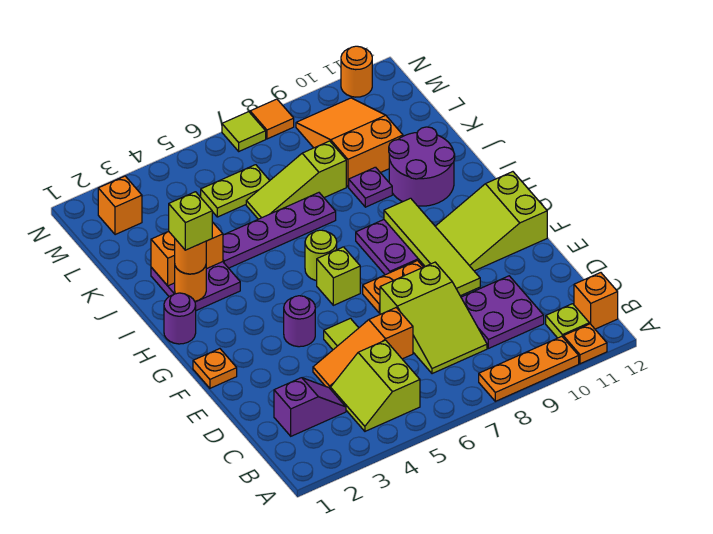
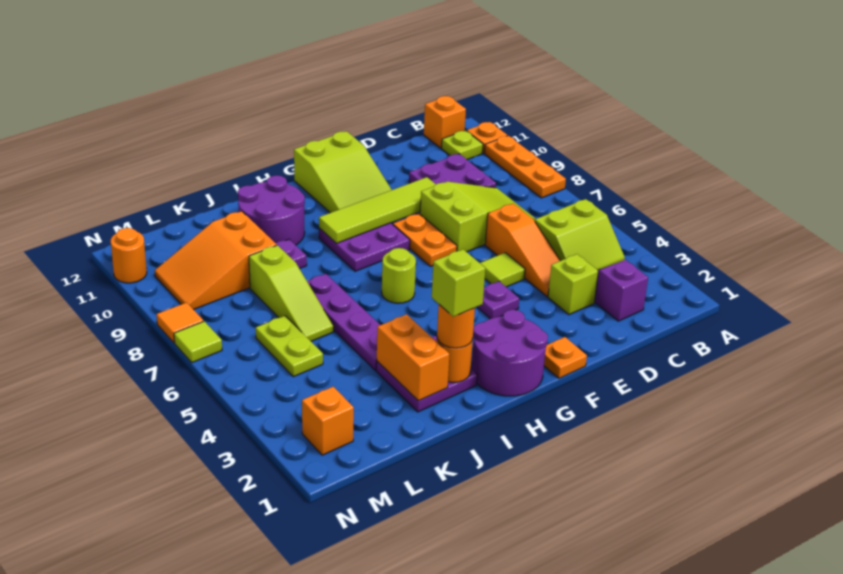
purple round brick F4 level 1 -> purple plate F4 level 1
lime brick G6 level 1 -> lime brick D3 level 1
purple round brick H1 level 1 -> purple round brick G1:H2 level 1

